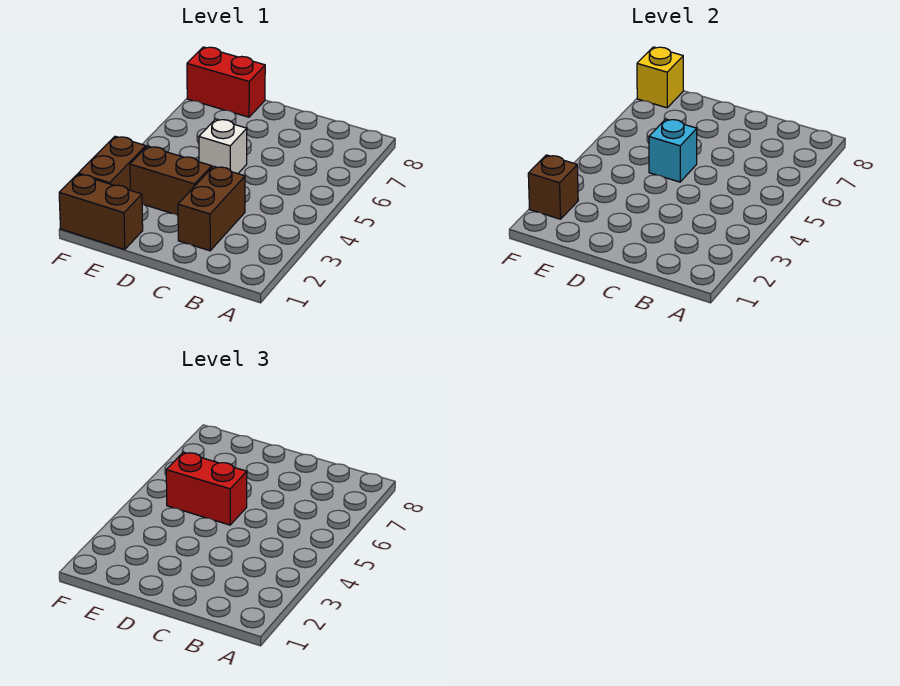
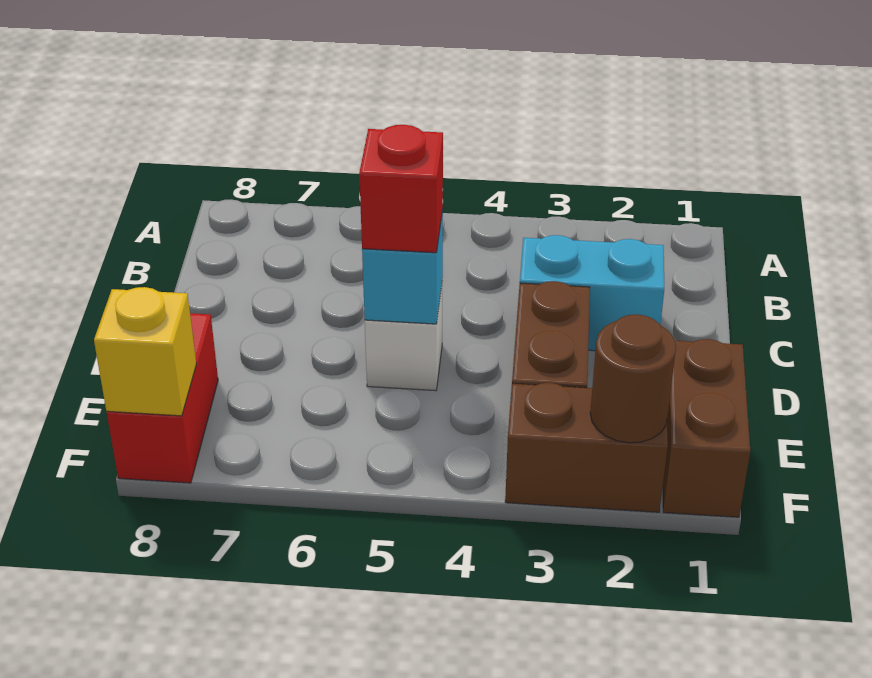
brown brick C2:C3 level 1 -> cyan brick C2:C3 level 1
red brick D5:E5 level 3 -> red brick D5 level 3
brown brick F2 level 2 -> brown round brick F2 level 2

